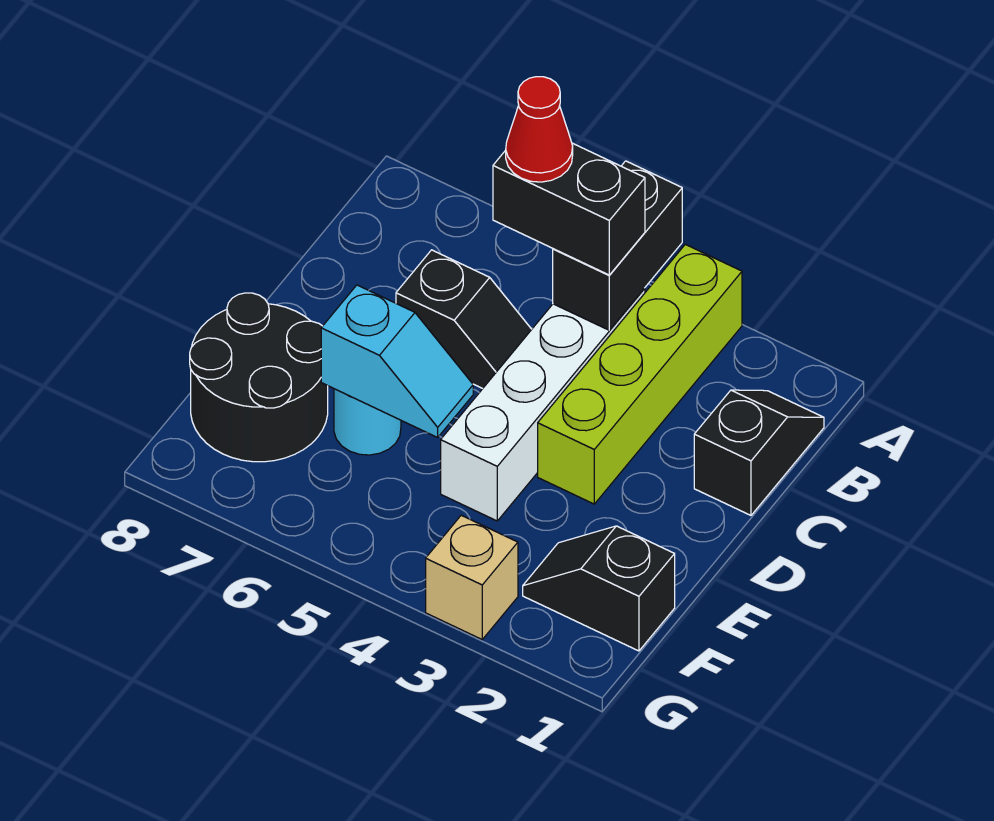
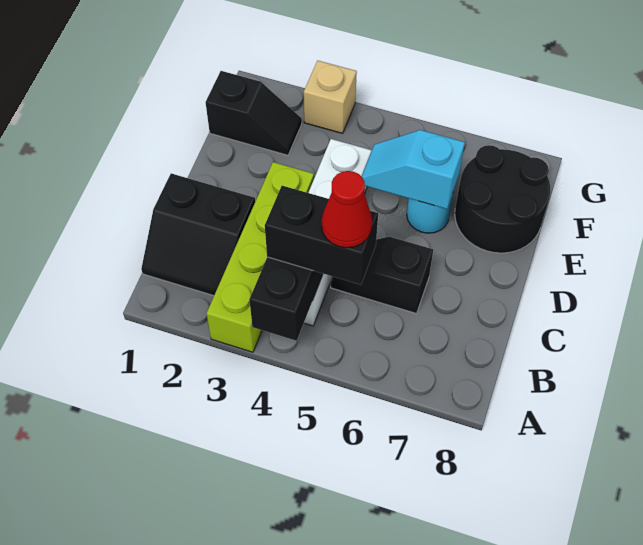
black slope B1:C1 level 1 top C -> black slope B1:C2 level 1 top C

